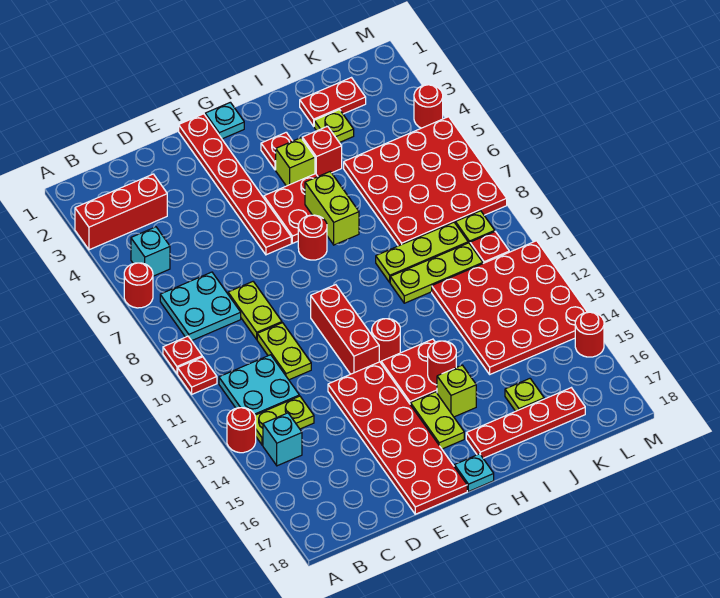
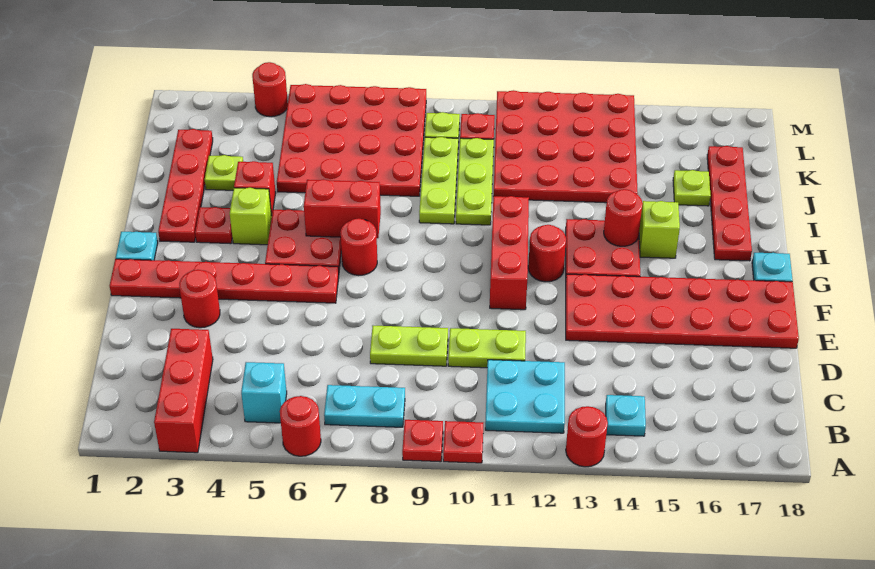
cyan plate B7:C8 level 1 -> cyan plate B7:B8 level 1
lime plate B13:C13 level 1 -> none
cyan brick B14 level 1 -> cyan plate B14 level 1
red brick F10:F12 level 1 -> red brick F11:H11 level 1
lime plate G15:G16 level 1 -> none
lime brick H6:H7 level 2 -> red brick H6:H7 level 2
red plate J2:K2 level 1 -> red plate H2:K2 level 1
red round brick M15 level 1 -> red round brick E3 level 1

